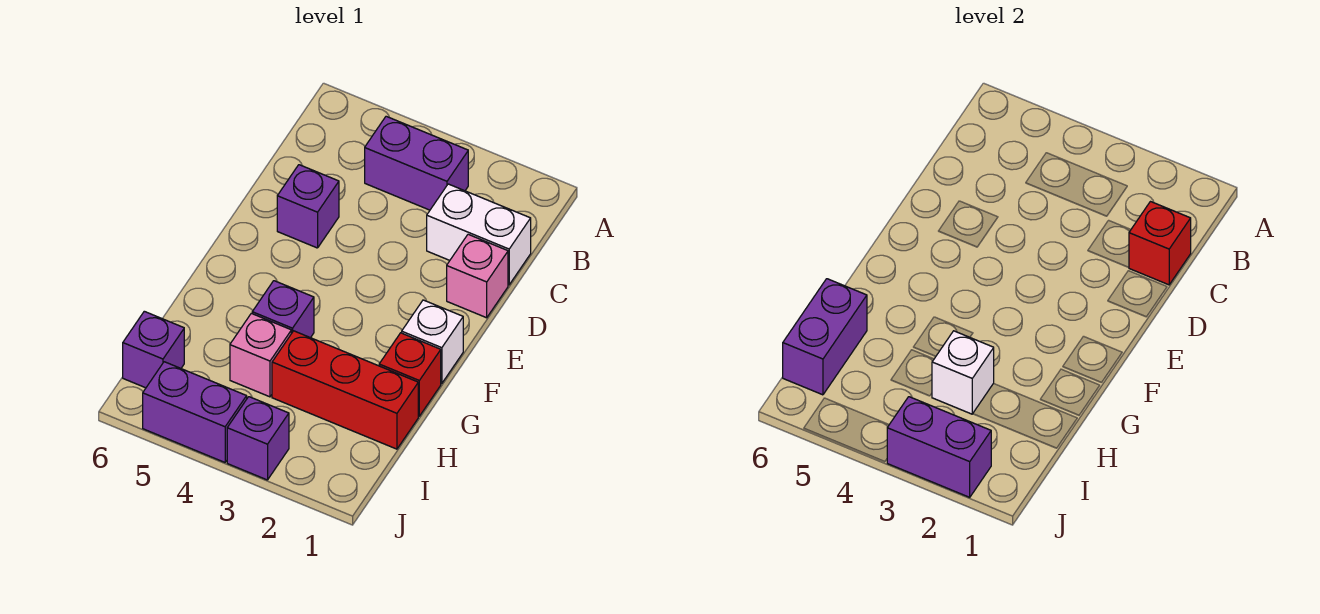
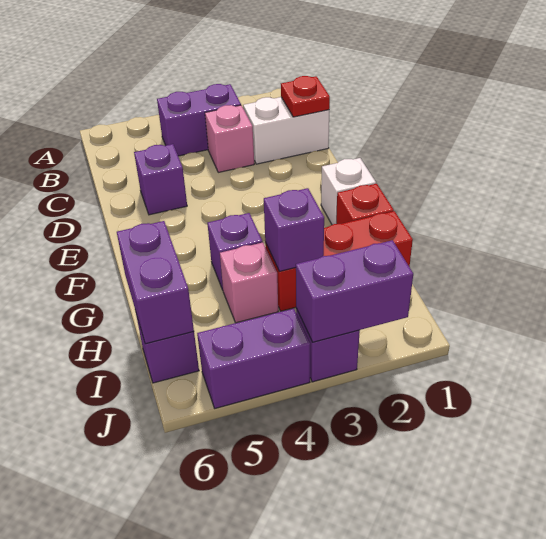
red brick C1 level 2 -> red plate C1 level 2
pink brick D1 level 1 -> pink brick C3 level 1
white brick H3 level 2 -> purple brick H3 level 2

